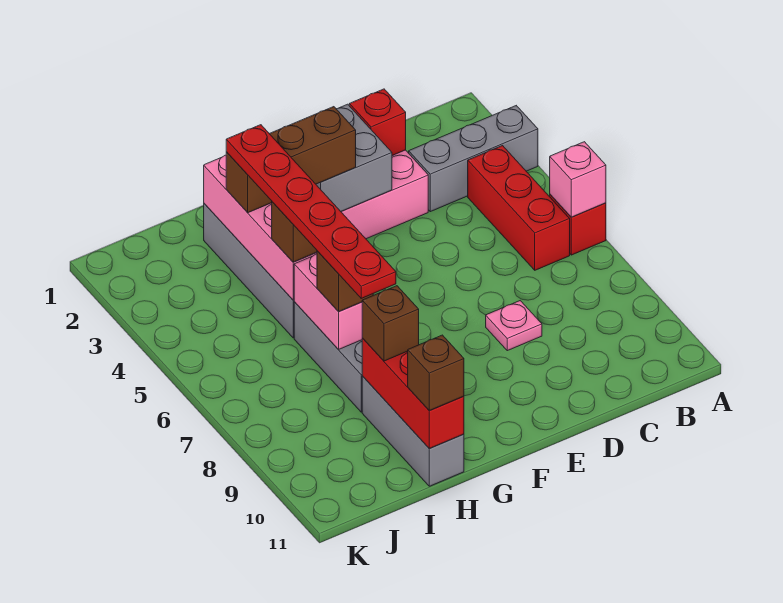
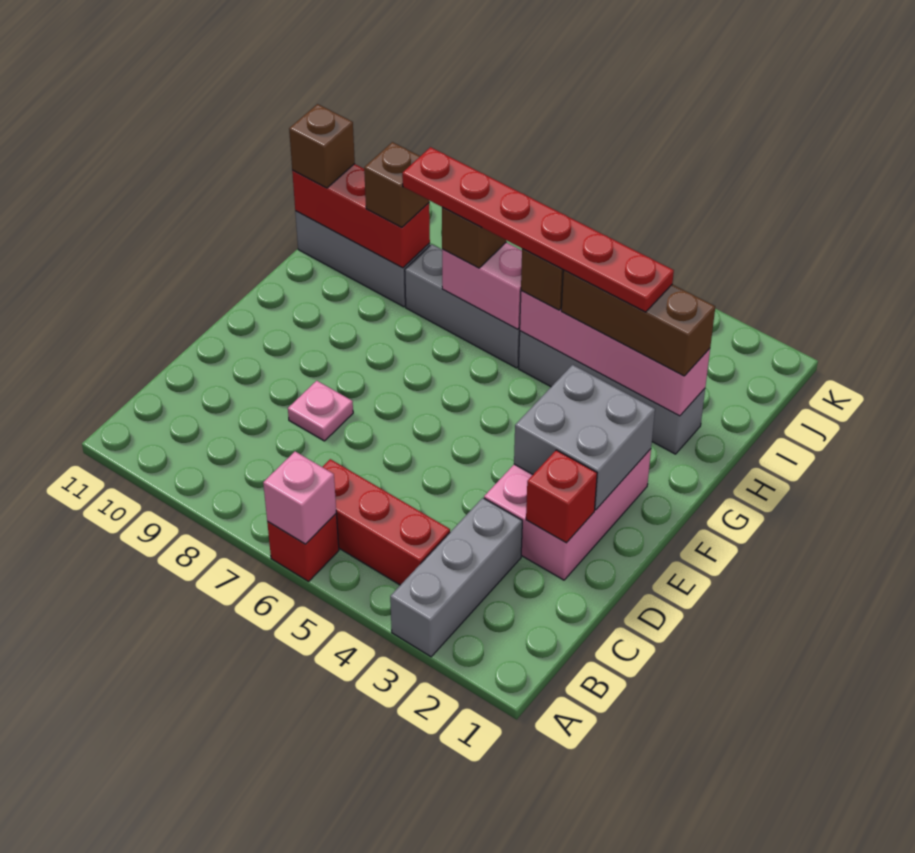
brown brick F3:H3 level 3 -> brown brick H2:H4 level 3

